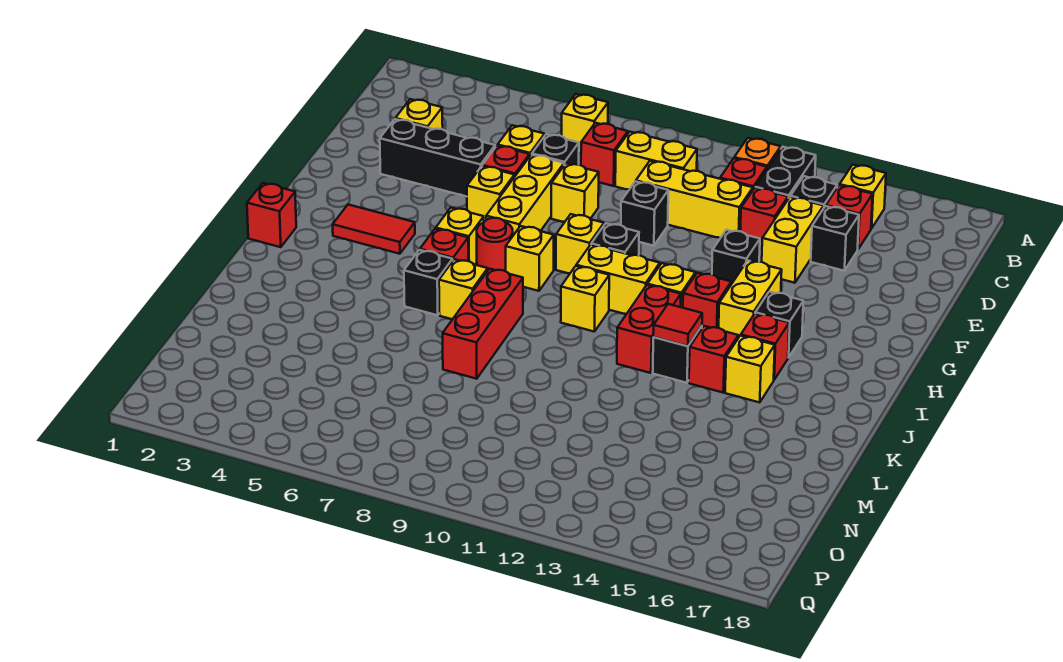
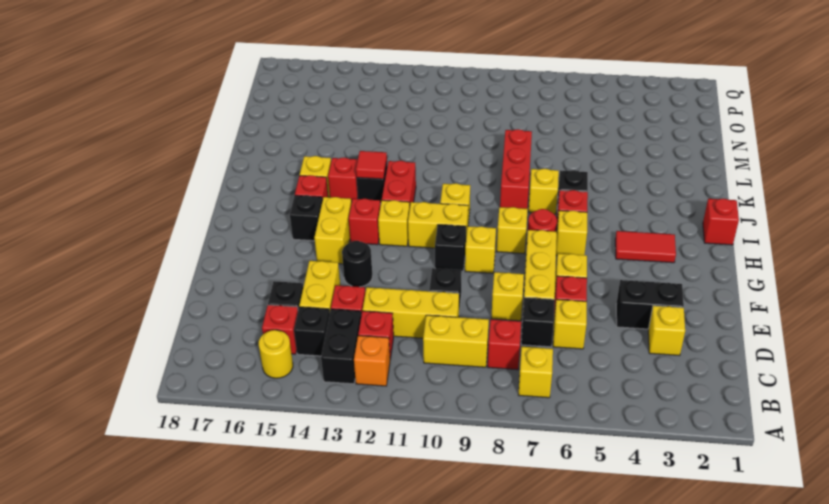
yellow brick B15 level 1 -> yellow round brick B15 level 1
black brick E3:E5 level 1 -> black brick E3:E4 level 1
black brick F13 level 1 -> black round brick F13 level 1

